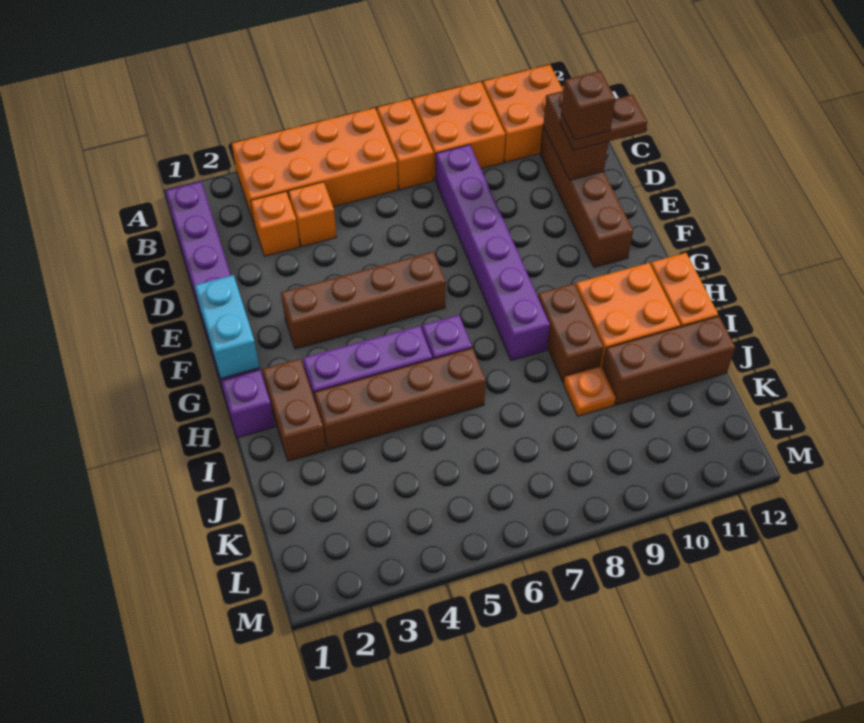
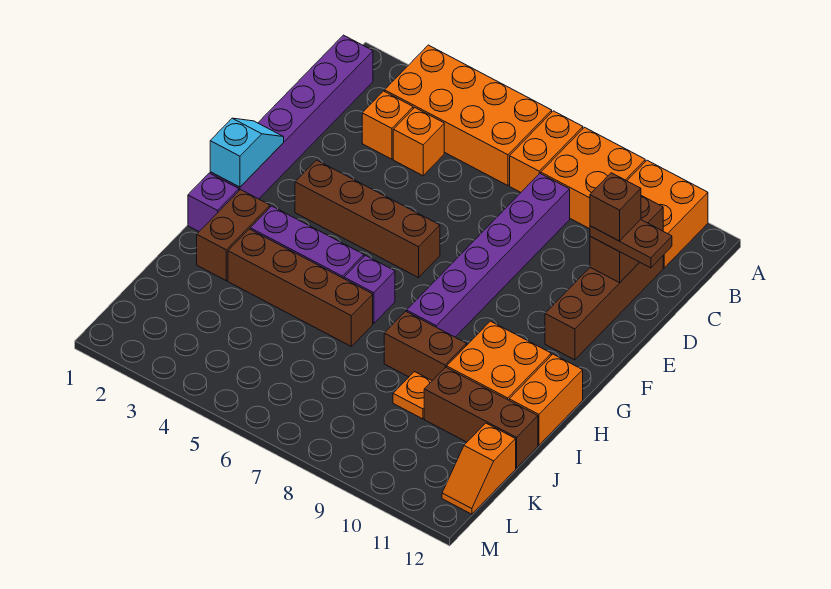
cyan brick F1:G1 level 2 -> cyan slope F1:G1 level 2 top G
brown brick H9:I9 level 1 -> brown brick I8:I9 level 1
none -> orange slope K12:L12 level 1 top K

